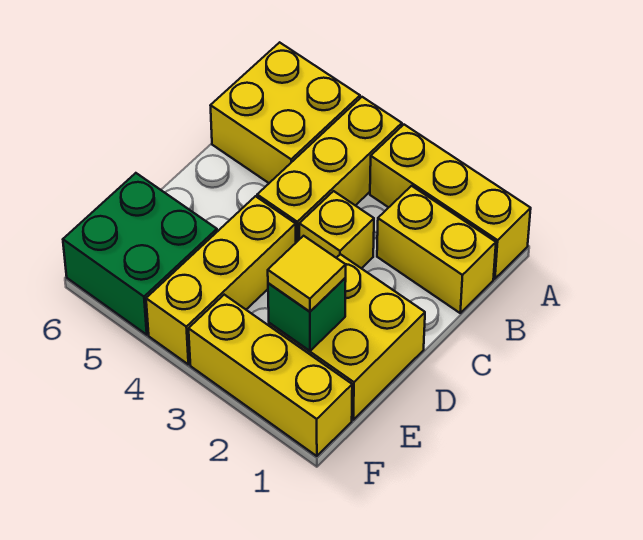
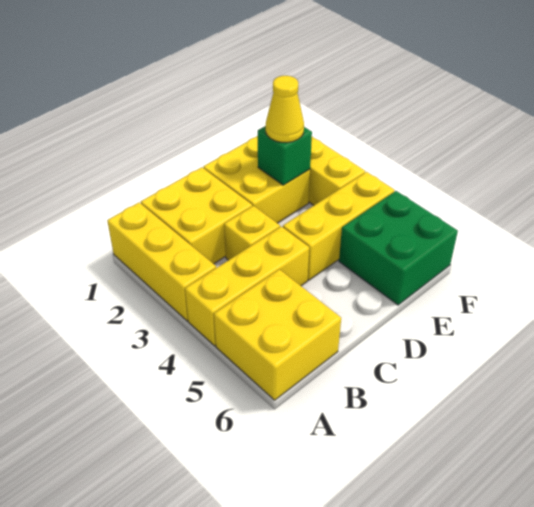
yellow brick B1:B2 level 1 -> yellow brick B1:C2 level 1
yellow tile E2 level 3 -> yellow cone E2 level 3

